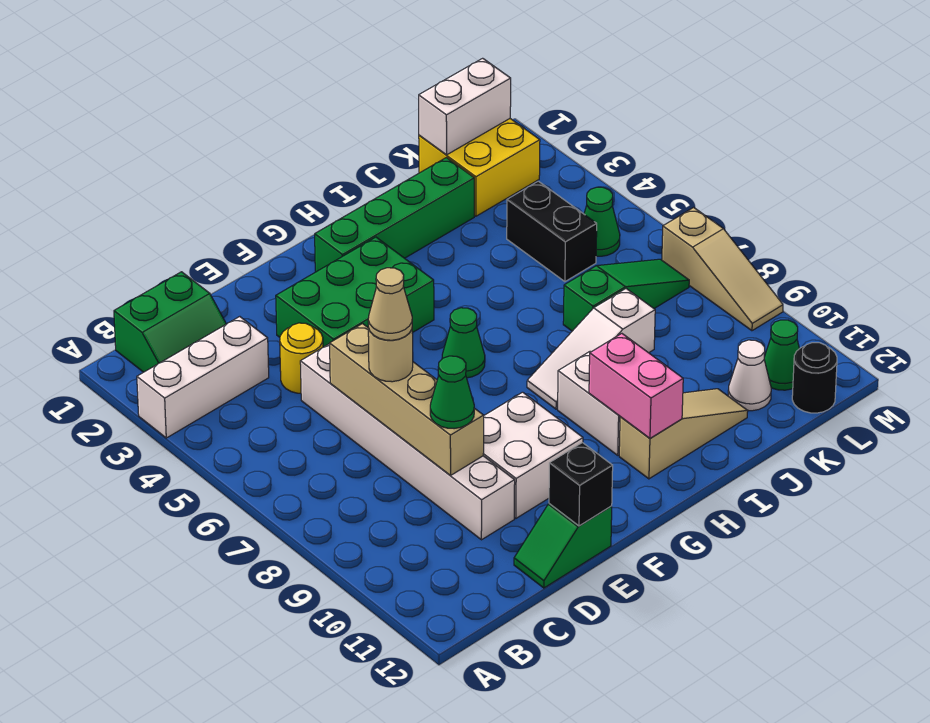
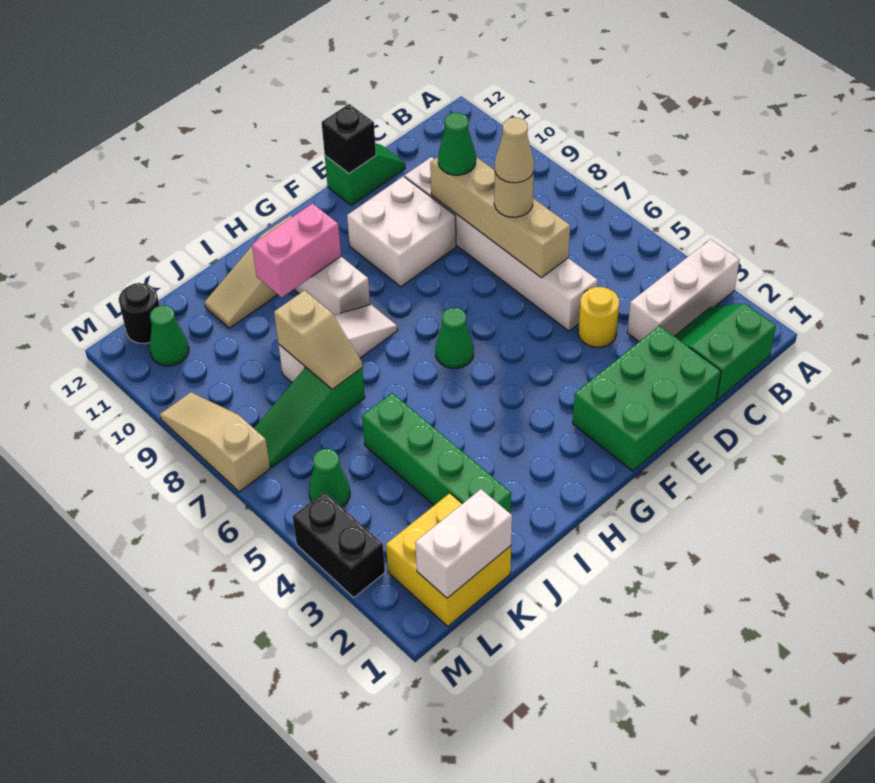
green brick E3:G4 level 1 -> green brick D1:F2 level 1
green brick G2:J2 level 1 -> green brick J2:J5 level 1
pink brick H10:H11 level 2 -> pink brick H10:I10 level 2
none -> tan slope J7:J8 level 2 top 8
black brick K4:K5 level 1 -> black brick M3:M4 level 1
white cone K11 level 1 -> none

